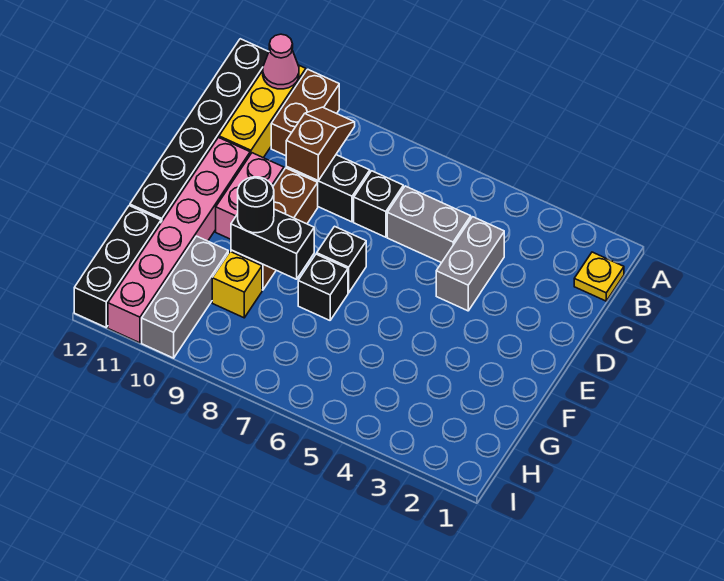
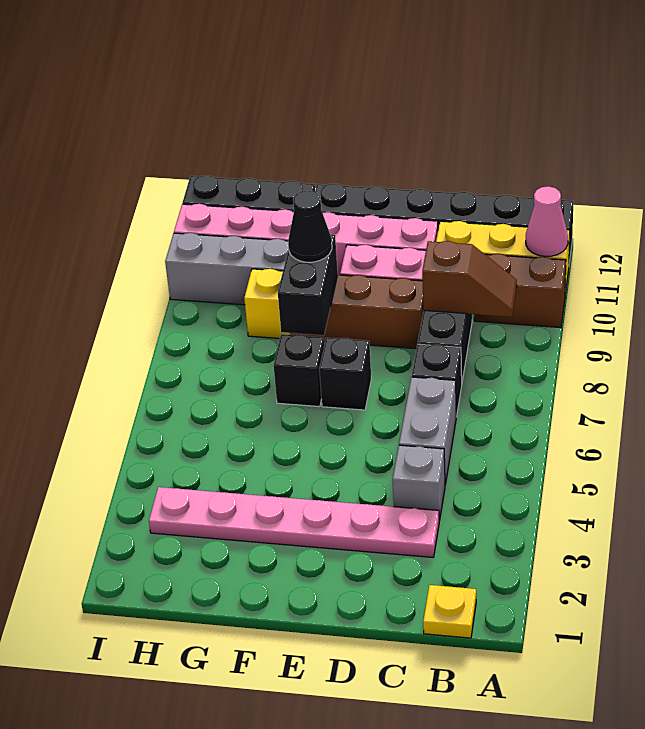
none -> pink plate C3:H3 level 1
grey brick C4:D4 level 1 -> grey brick C4 level 1
black round brick F9 level 3 -> black cone F9 level 3

